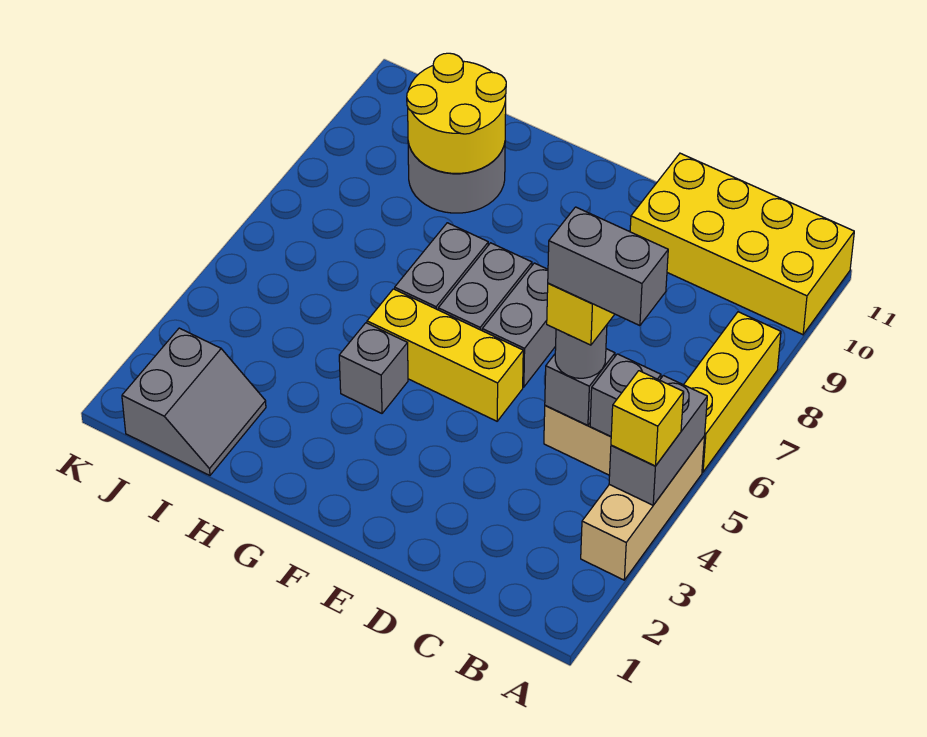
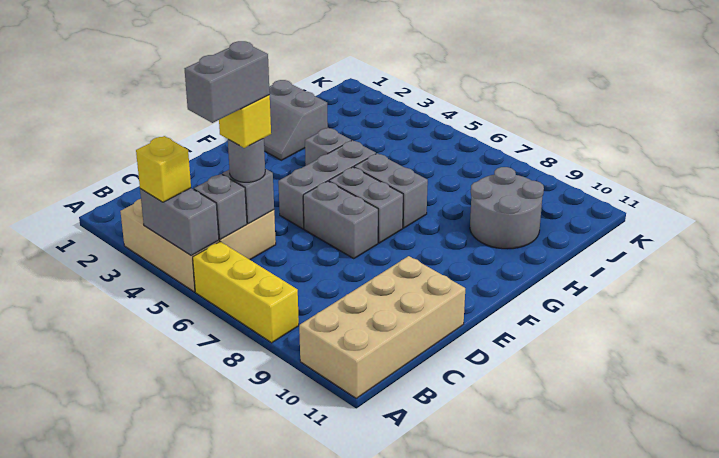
yellow brick A10:D11 level 1 -> tan brick A10:D11 level 1
yellow brick E5:G5 level 1 -> grey brick E5:G5 level 1
yellow round brick H9:I10 level 2 -> none
grey slope I1:J2 level 1 top J -> grey slope G1:H2 level 1 top H

